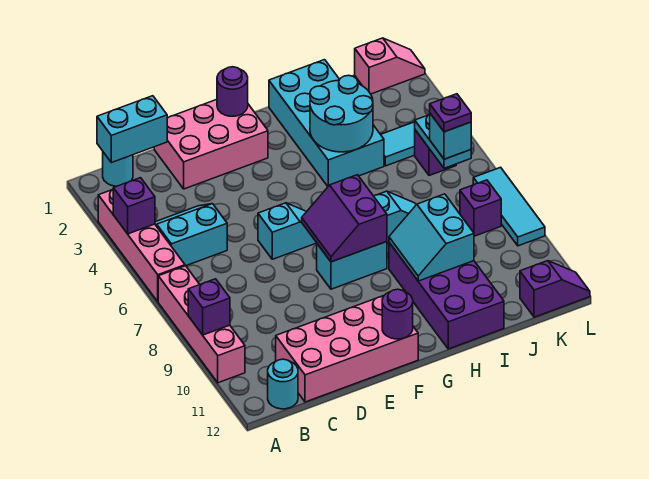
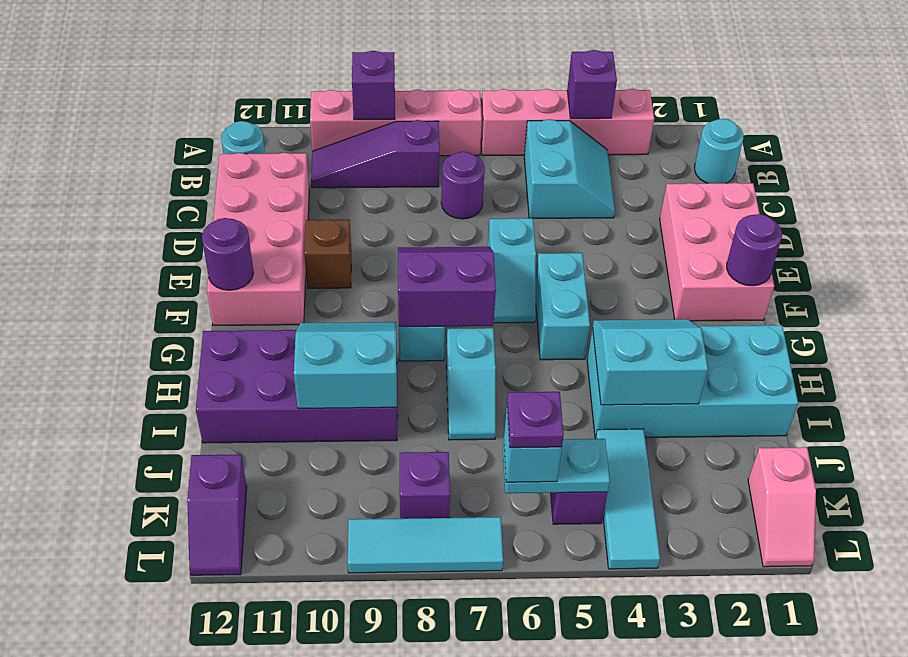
cyan brick B1:C1 level 2 -> cyan brick F5:G5 level 1
none -> purple slope B8:B10 level 1 top 8
none -> purple round brick C7 level 1
none -> brown brick E10 level 1
cyan round brick H3:I4 level 2 -> cyan slope H3:I4 level 2 top I

